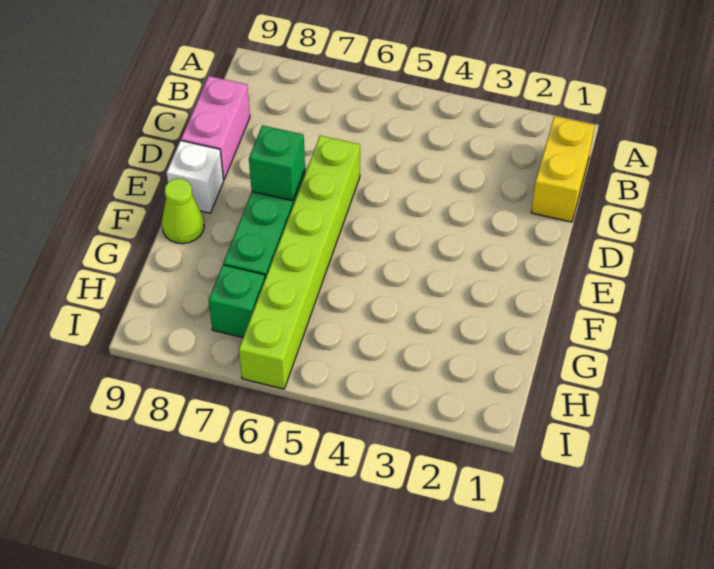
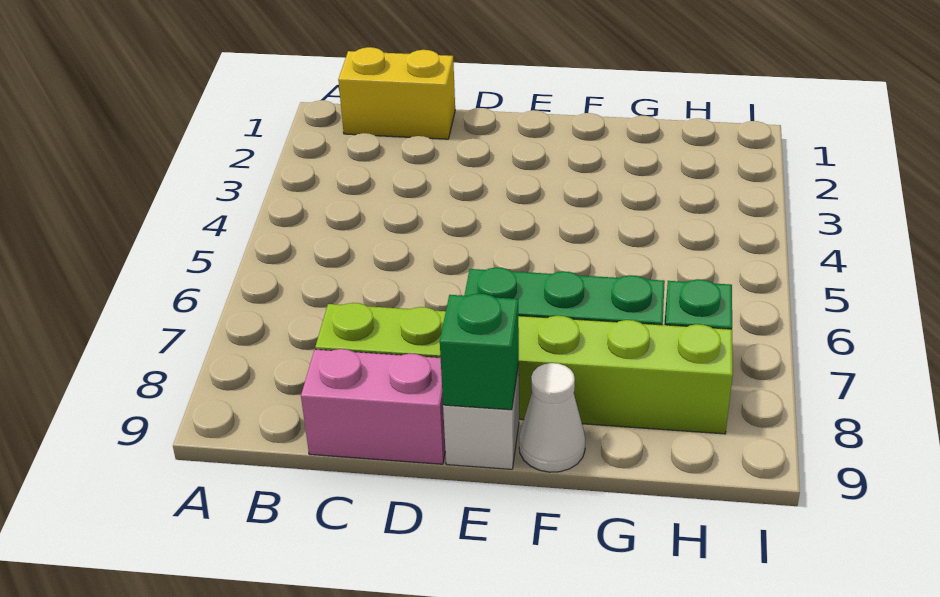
lime brick D6:I6 level 1 -> lime brick C8:H8 level 1
green brick E7 level 2 -> green brick E9 level 2
lime cone F9 level 1 -> white cone F9 level 1

